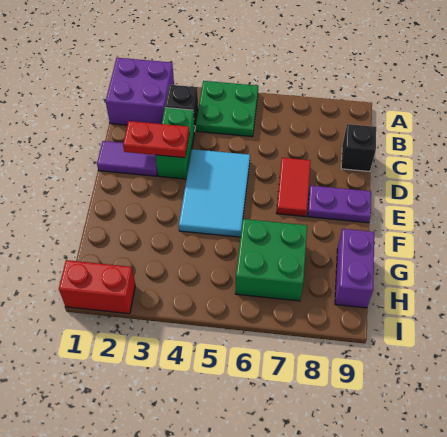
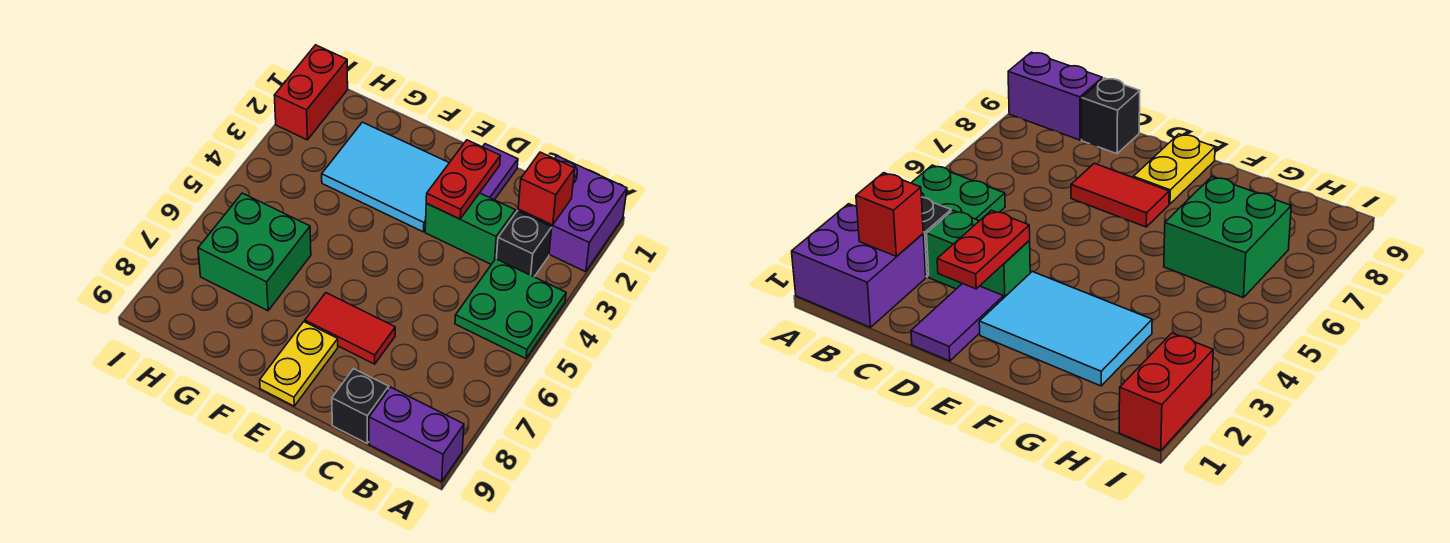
none -> red brick B2 level 2
cyan tile D4:F5 level 1 -> cyan tile E2:G3 level 1
purple plate E8:E9 level 1 -> yellow plate E8:E9 level 1
purple brick G9:H9 level 1 -> purple brick A9:B9 level 1

